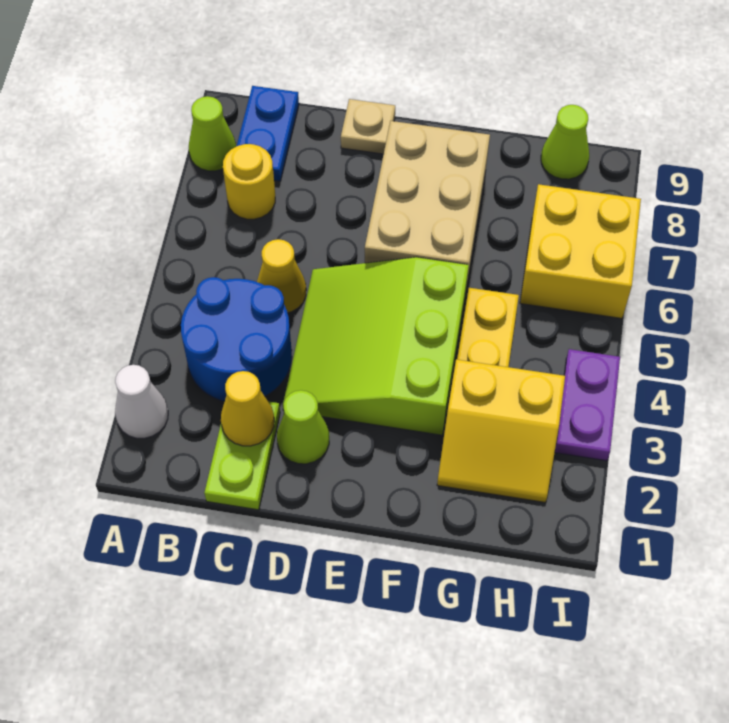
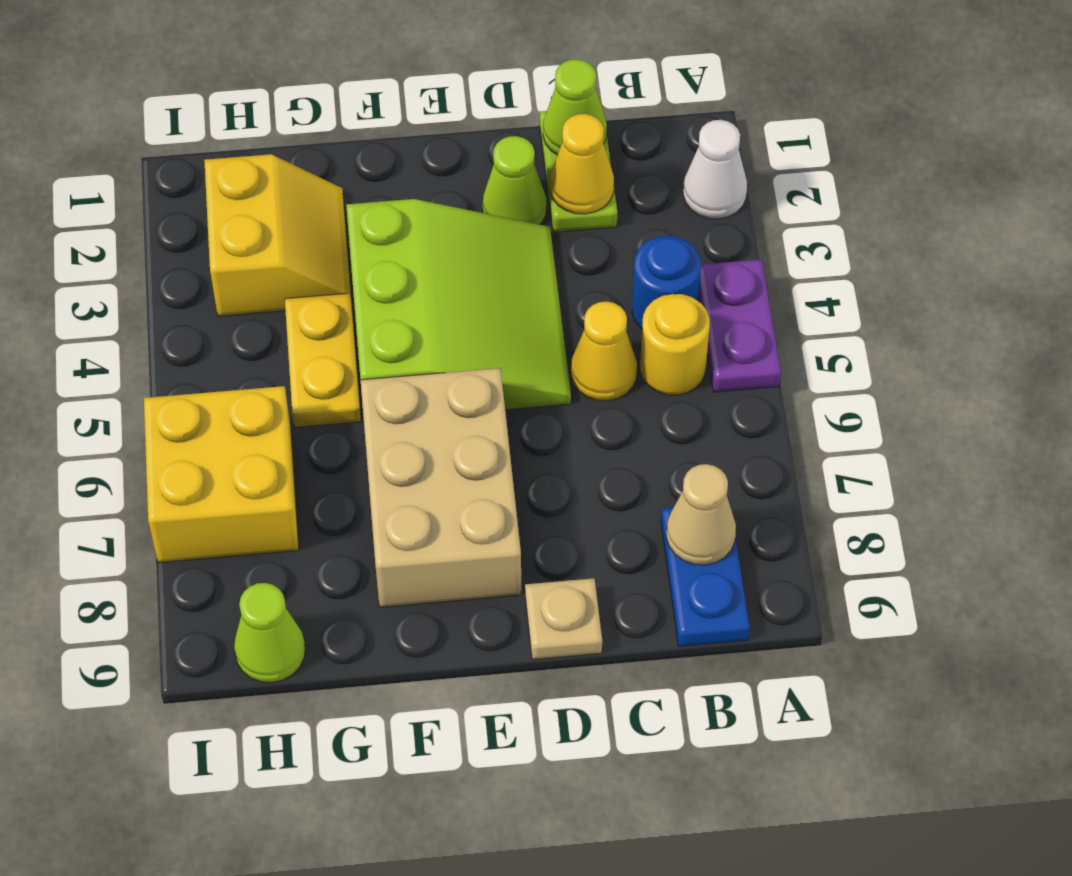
lime cone A8 level 1 -> lime cone C1 level 2
blue round brick B3:C4 level 1 -> blue round brick B4 level 1
yellow round brick B7 level 1 -> yellow round brick B5 level 1
none -> tan cone B8 level 2
yellow slope G2:H3 level 1 top 3 -> yellow slope G2:H3 level 1 top H
purple plate I3:I4 level 1 -> purple plate A4:A5 level 1

